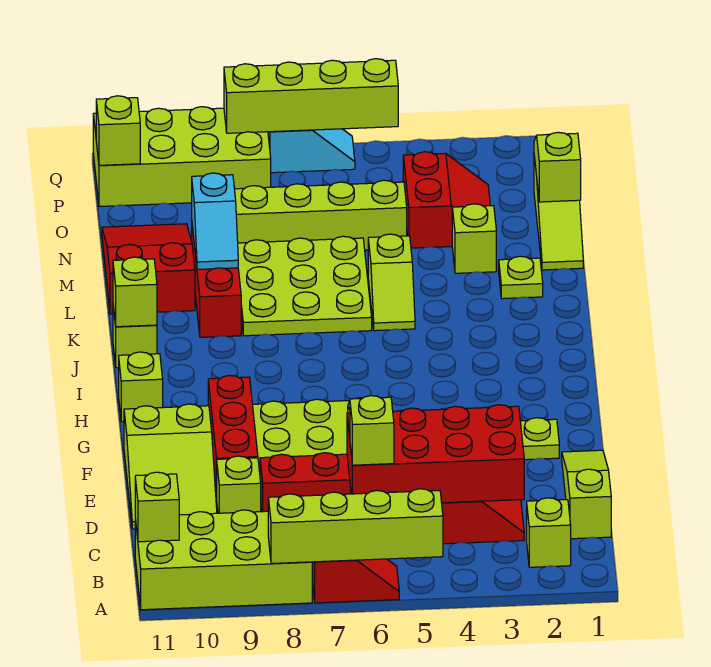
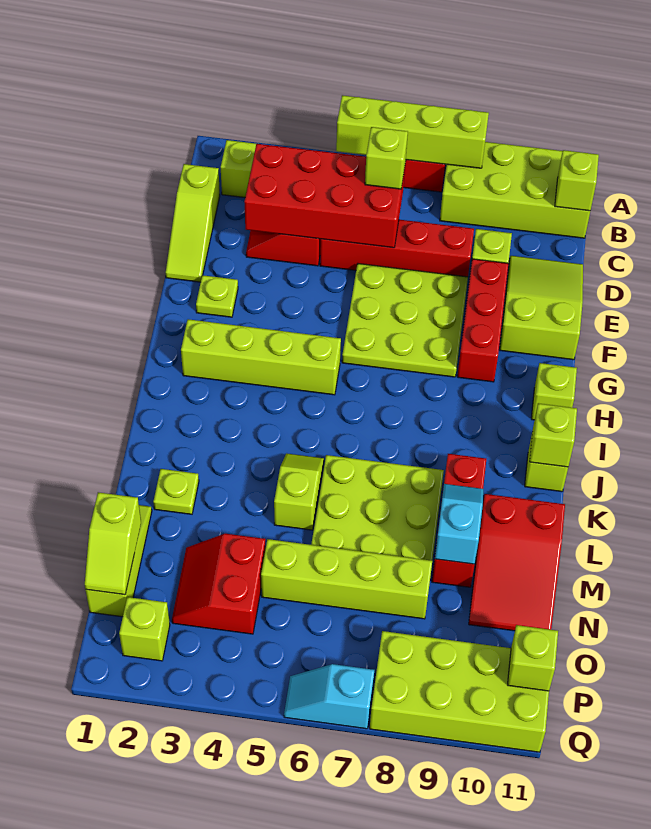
lime brick M3 level 1 -> lime brick P2 level 1
lime brick Q5:Q8 level 2 -> lime brick H2:H5 level 1

